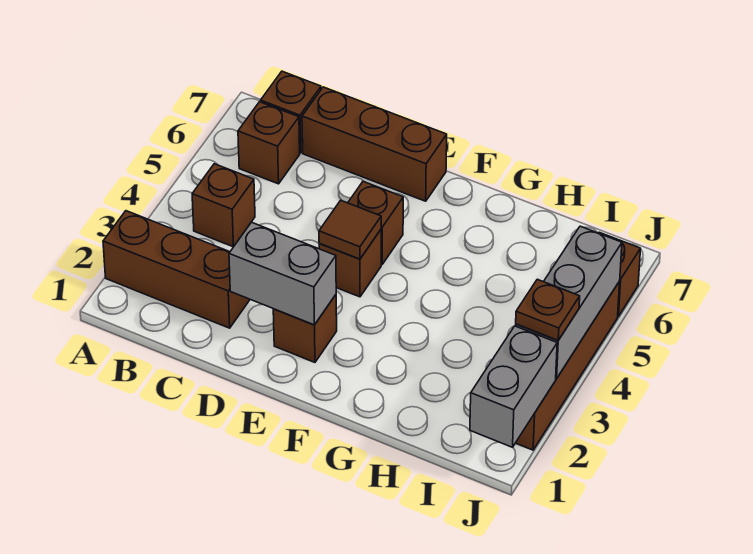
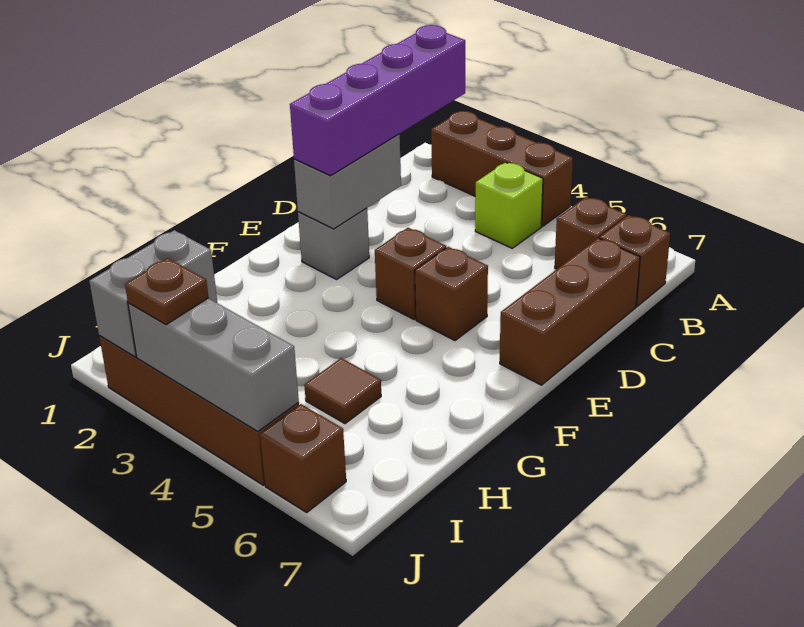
brown brick A2:C2 level 1 -> brown brick A2:A4 level 1
none -> purple brick B2:E2 level 3
brown brick B4 level 1 -> lime brick B4 level 1
brown brick E2 level 1 -> grey brick E2 level 1
brown tile E4 level 2 -> brown tile H5 level 1
grey brick J1:J2 level 2 -> grey brick I2:J2 level 2

